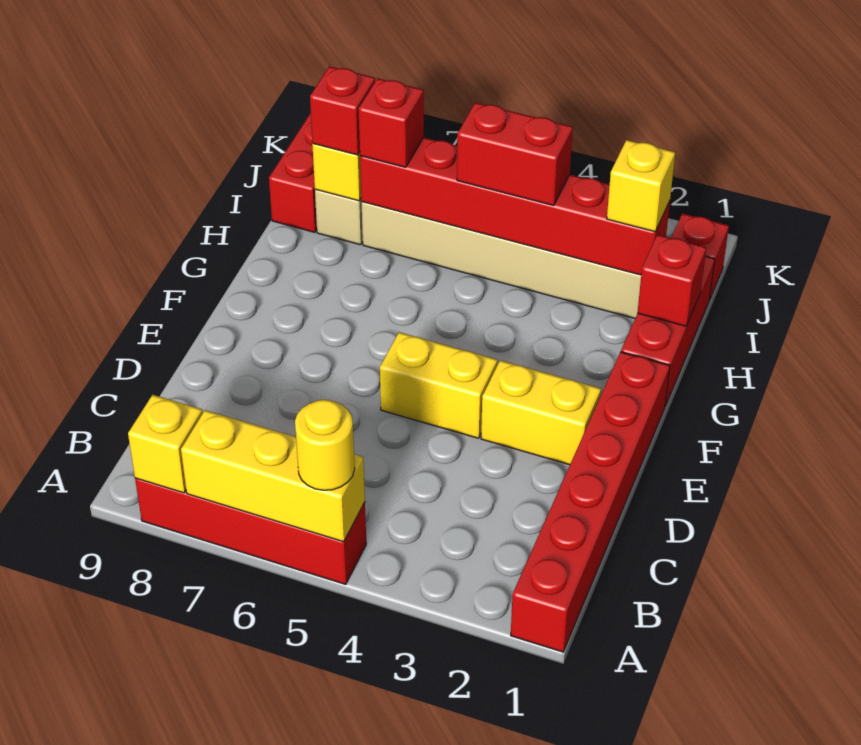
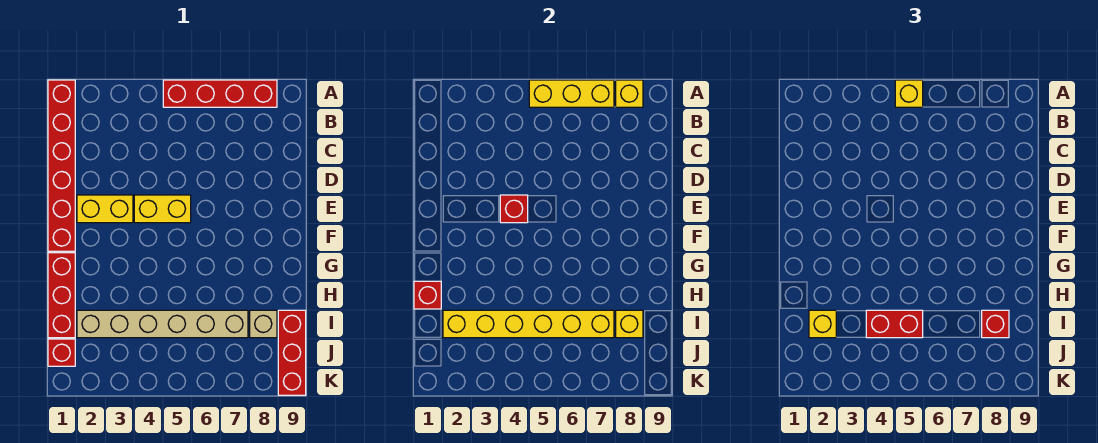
yellow round brick A5 level 3 -> yellow brick A5 level 3
red brick I2:I7 level 2 -> yellow brick I2:I7 level 2
red brick I7 level 3 -> red brick E4 level 2

